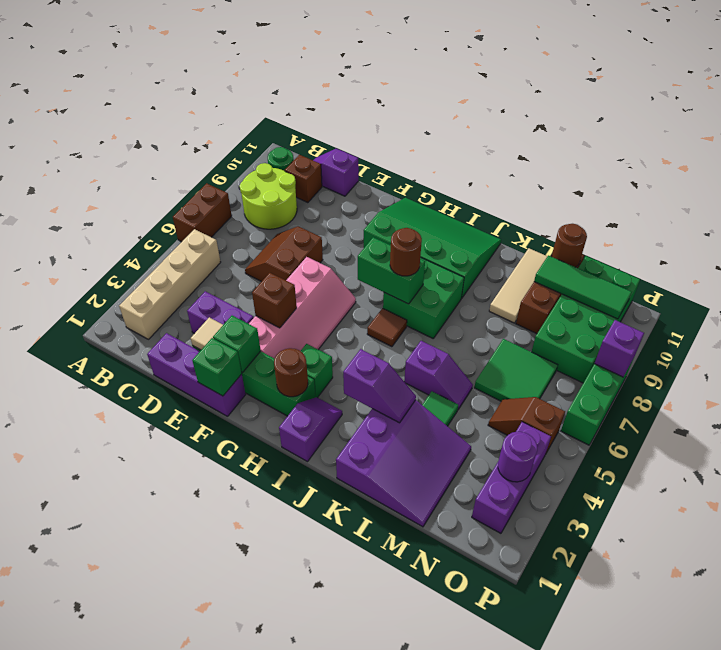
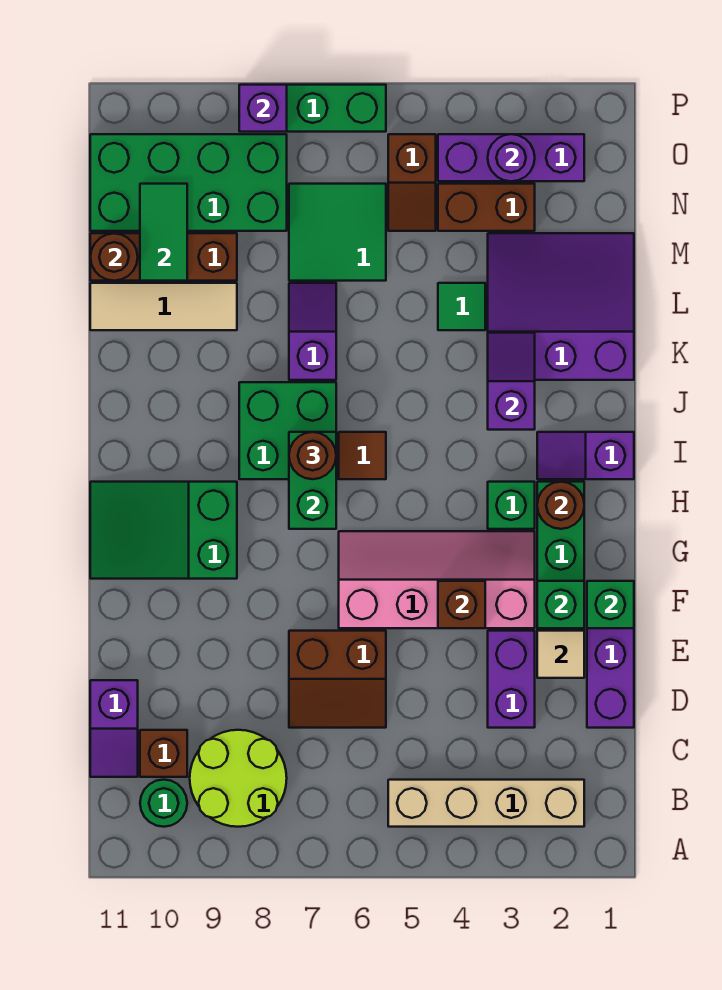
brown brick A6:A7 level 1 -> brown brick N3:N4 level 1
green slope G9:J11 level 1 top 9 -> green slope G9:H11 level 1 top 9
purple slope K5:L5 level 1 top K -> purple slope K7:L7 level 1 top K
green tile M10:O10 level 2 -> green tile M10:N10 level 2

